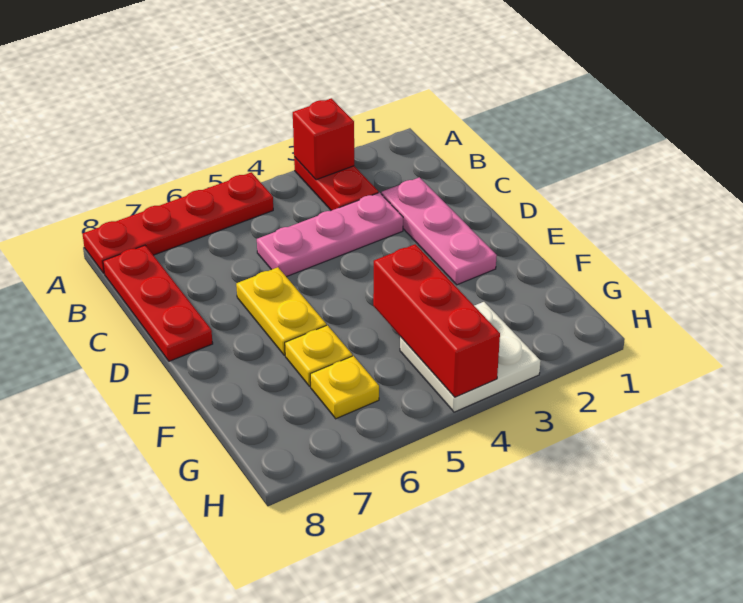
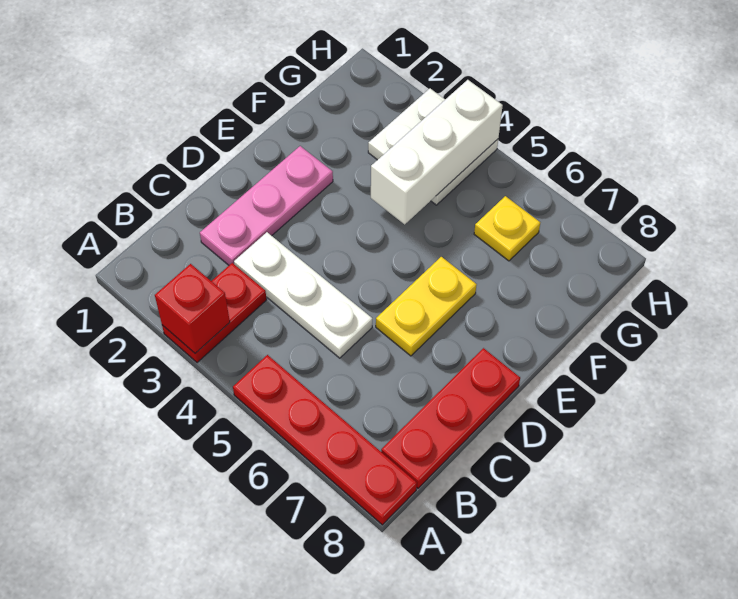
pink plate C3:C5 level 1 -> white plate C3:C5 level 1
red brick F4:H4 level 2 -> white brick F4:H4 level 2
yellow plate F6 level 1 -> none

